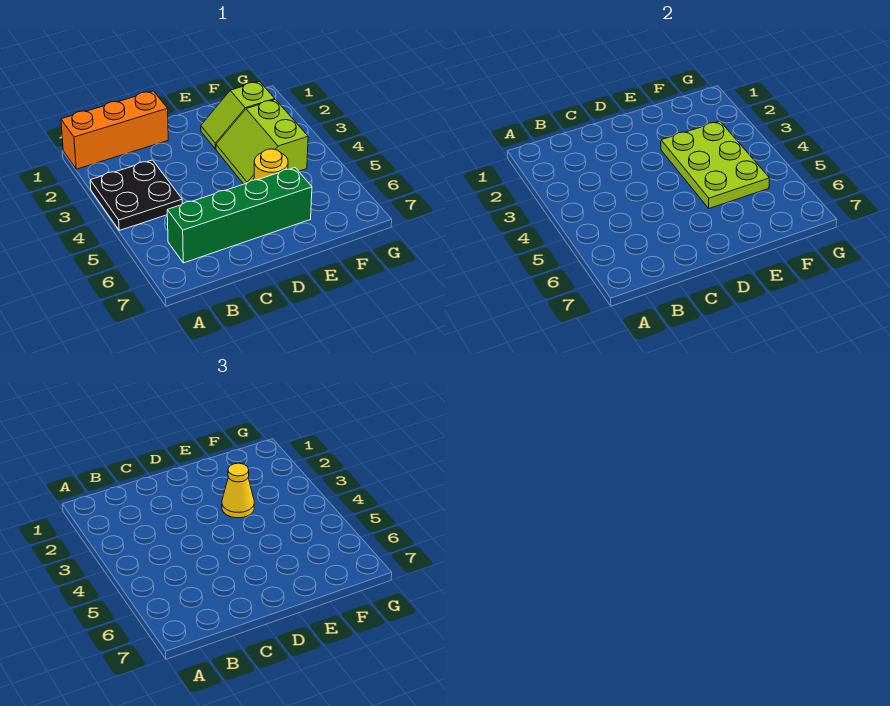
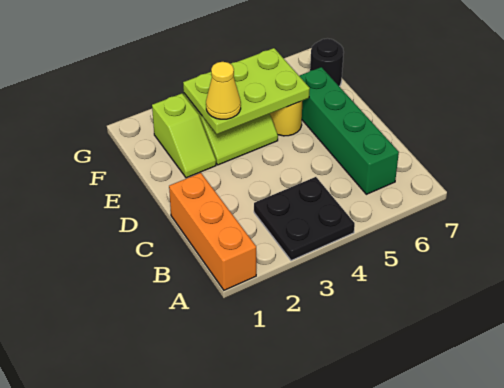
none -> black round brick F7 level 1

